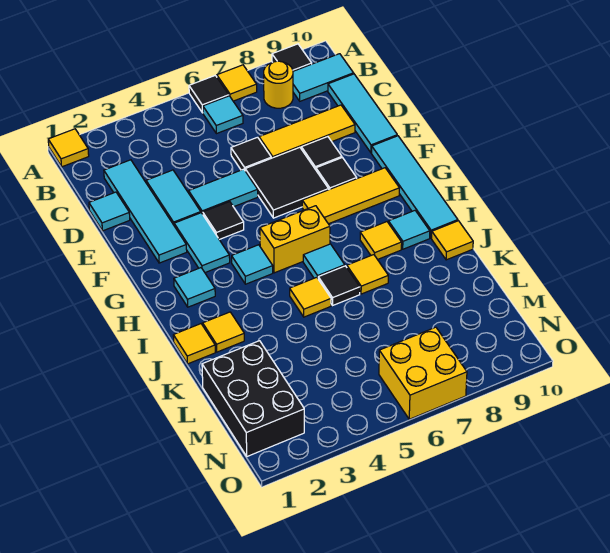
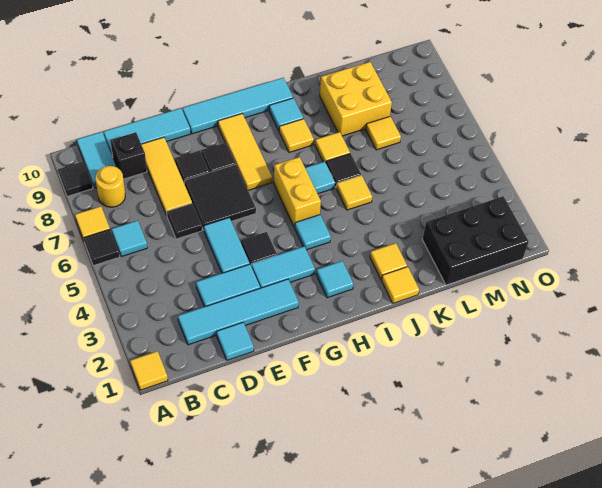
none -> black brick C9 level 1
yellow tile J10 level 1 -> yellow tile L7 level 1
yellow brick N6:O7 level 1 -> yellow brick K8:L9 level 1

